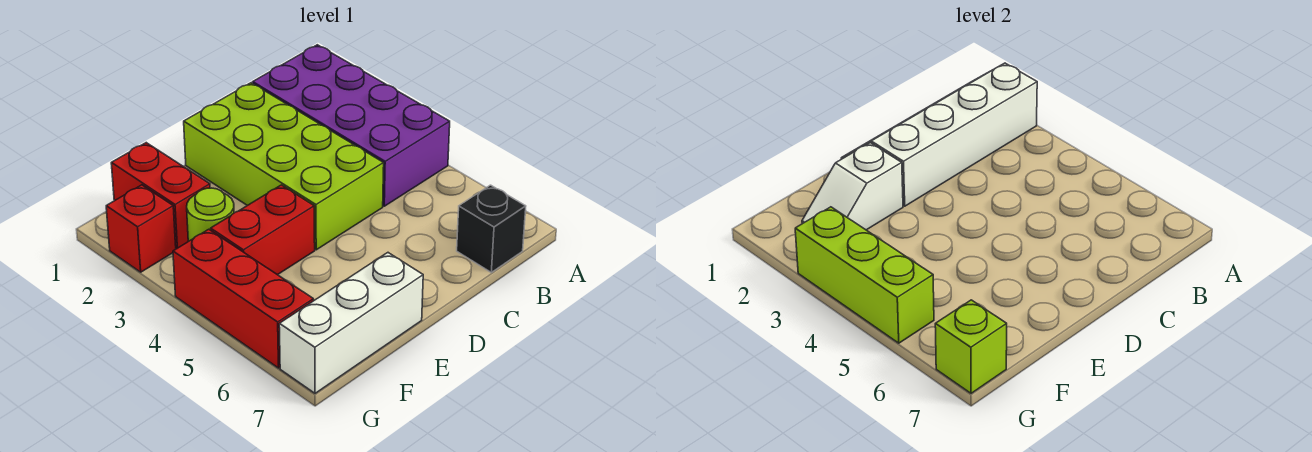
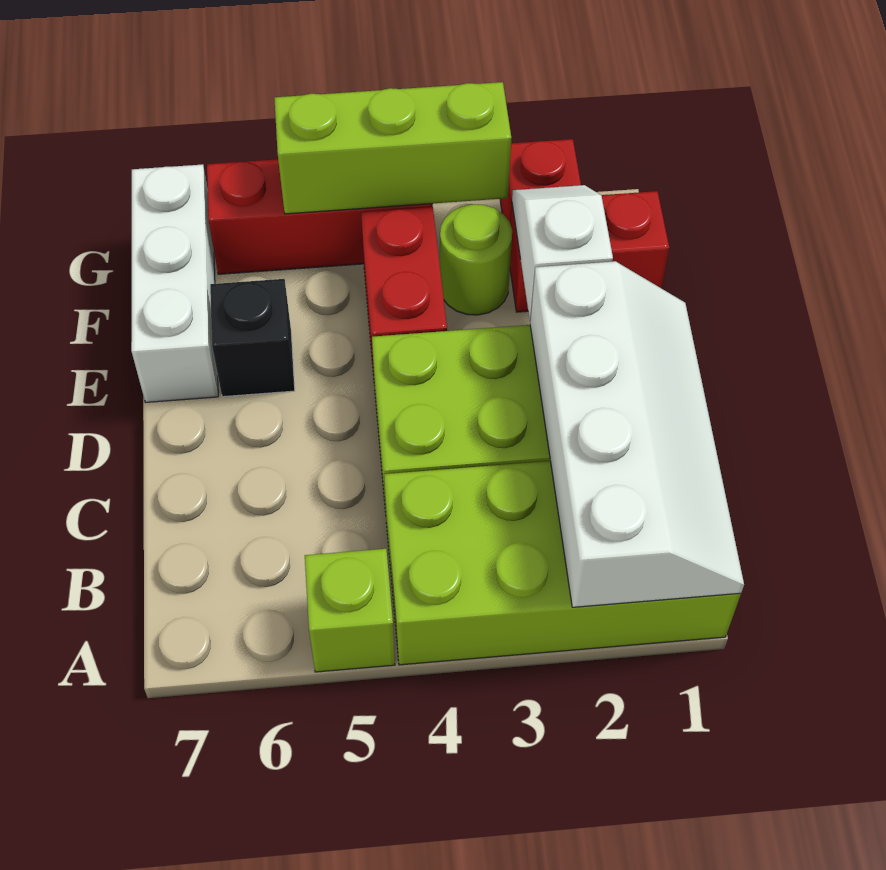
purple brick A1:B4 level 1 -> lime brick A1:B4 level 1
black brick B7 level 1 -> black brick E6 level 1
lime brick G7 level 2 -> lime brick A5 level 1

